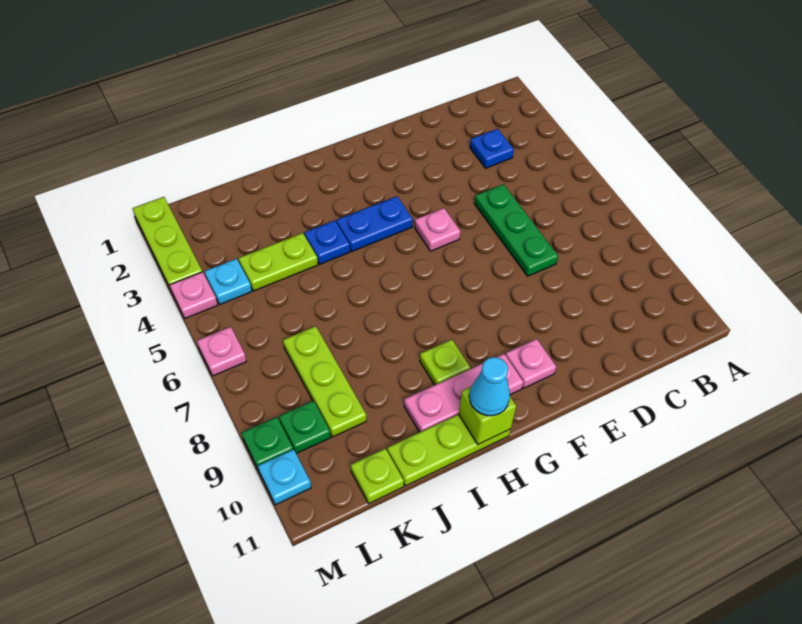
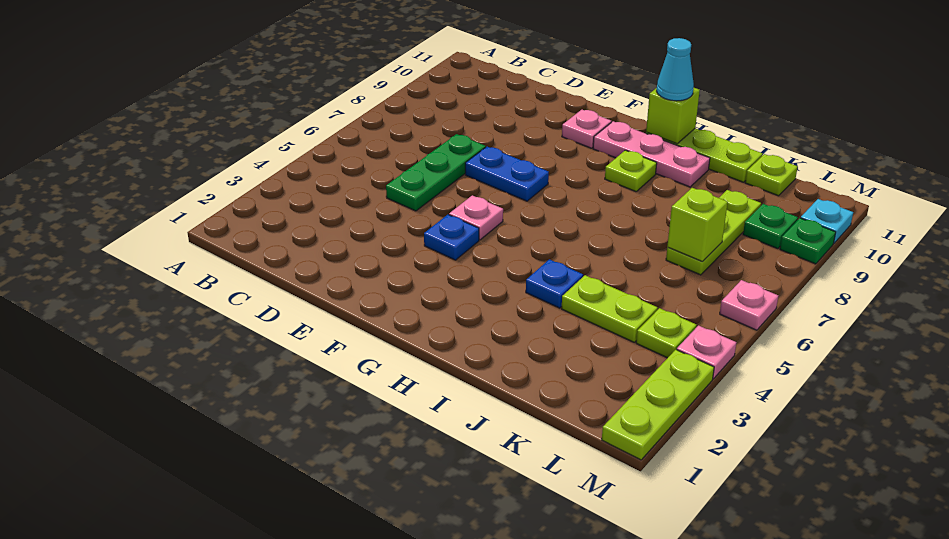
blue plate C3 level 1 -> blue plate F4 level 1
blue plate G4:H4 level 1 -> blue plate E7:F7 level 1
none -> lime brick K7 level 2
cyan plate L4 level 1 -> lime plate L4 level 1

